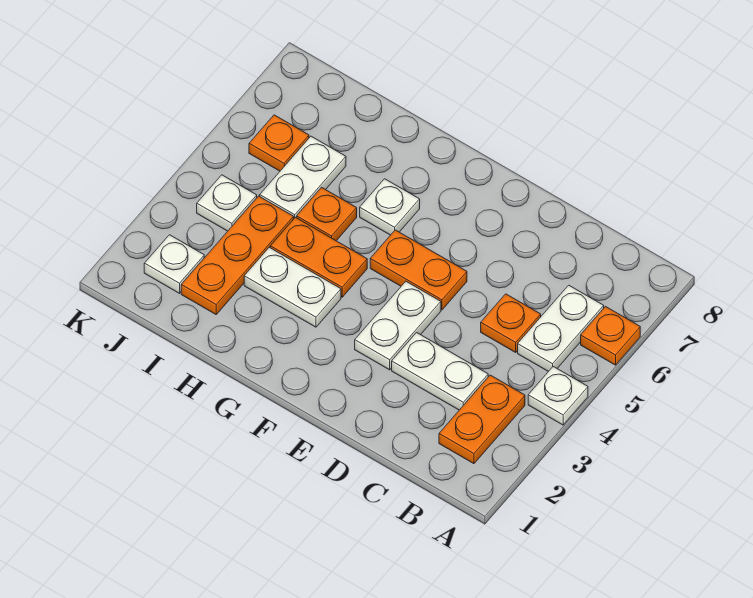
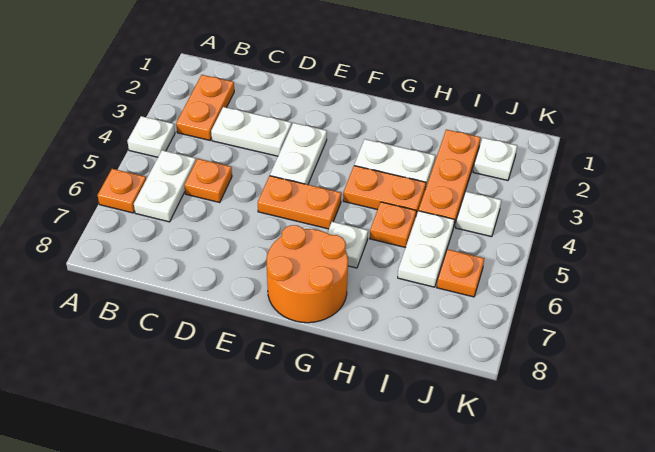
none -> orange round brick F7:G8 level 1

